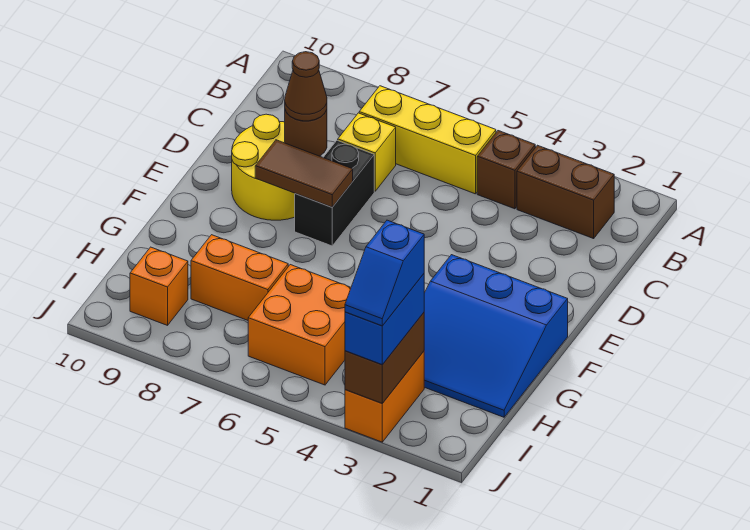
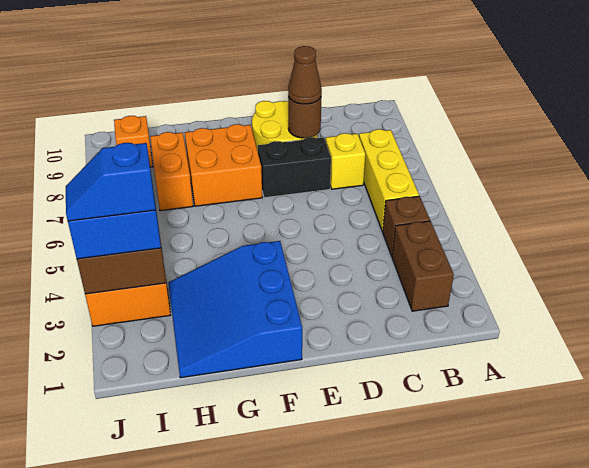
brown tile E7:E8 level 2 -> none
orange brick H5:I6 level 1 -> orange brick F7:G8 level 1

